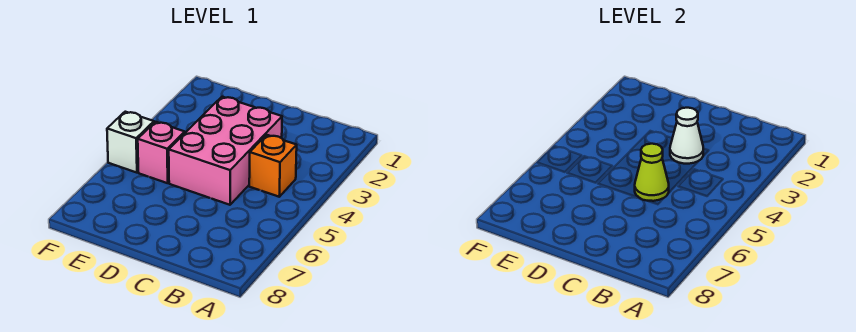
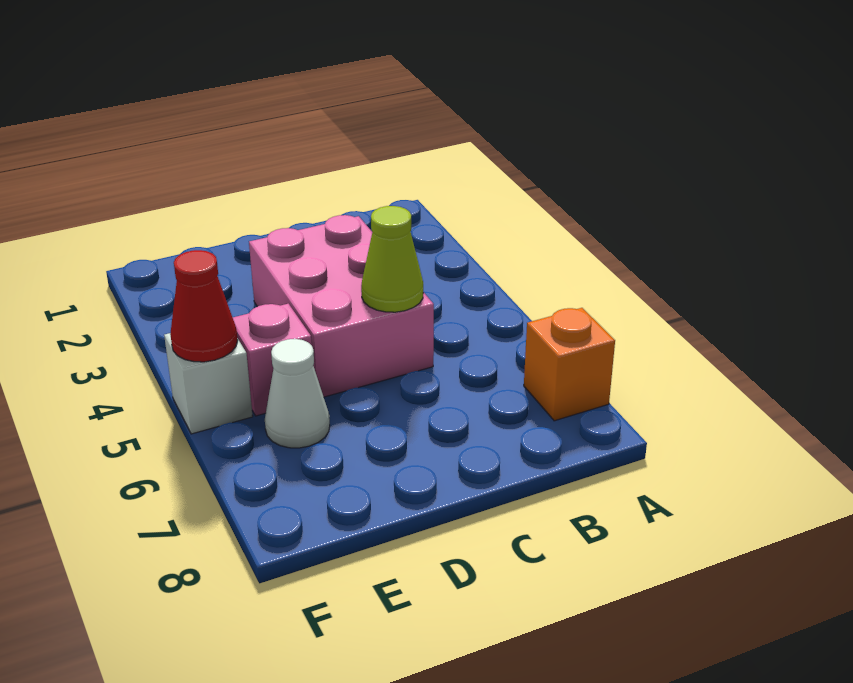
orange brick B4 level 1 -> orange brick A7 level 1
white cone C3 level 2 -> white cone E6 level 1
none -> red cone F5 level 2

